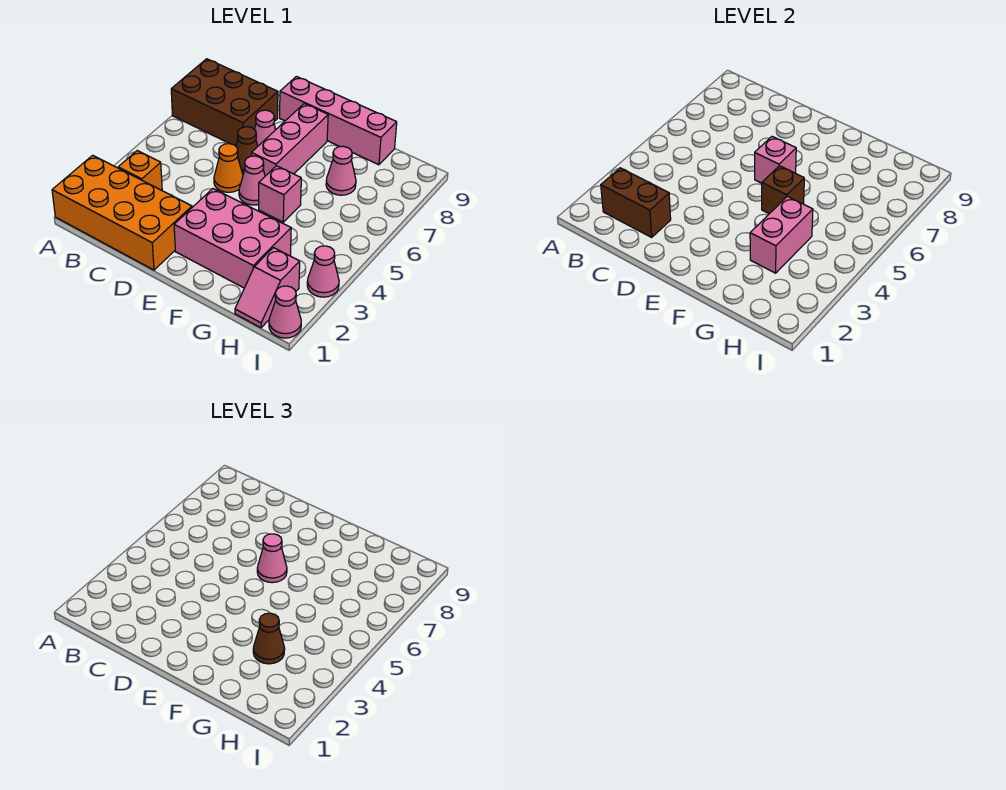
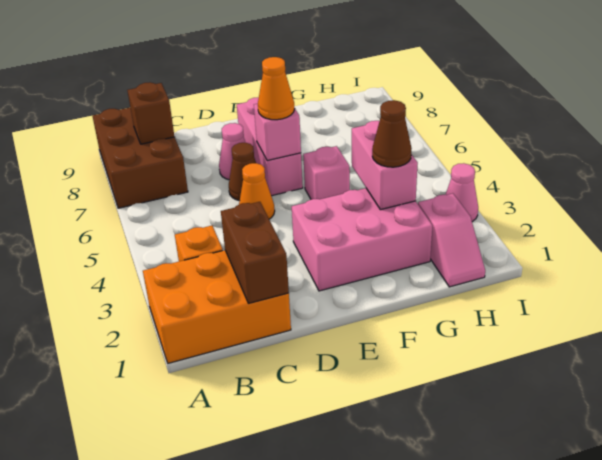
orange brick A1:D2 level 1 -> orange brick A1:C2 level 1
brown brick A7:C8 level 1 -> brown brick A7:B9 level 1
brown brick B2:C2 level 2 -> brown brick C1:C2 level 2
pink brick D9:G9 level 1 -> none
pink cone E5 level 1 -> none
pink cone E6 level 3 -> orange cone E6 level 3
brown brick F5 level 2 -> brown brick B8 level 2
pink cone G7 level 1 -> none
pink cone I1 level 1 -> none

